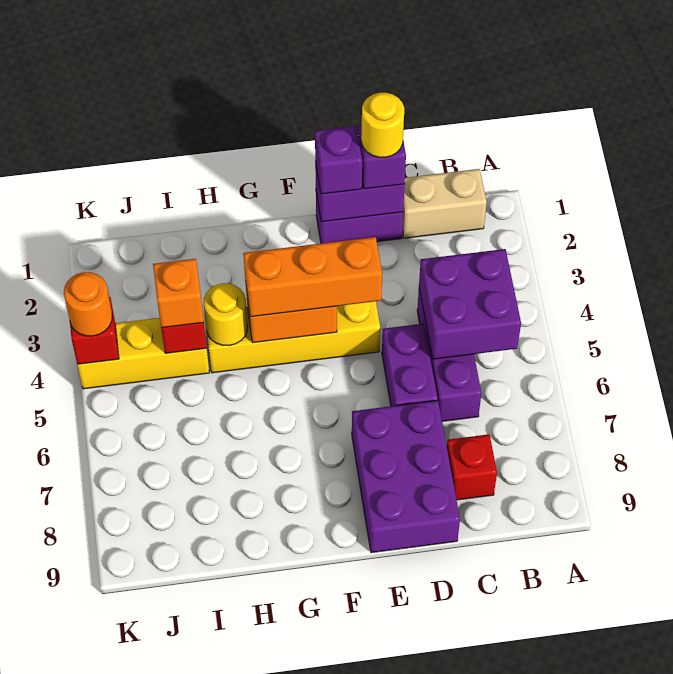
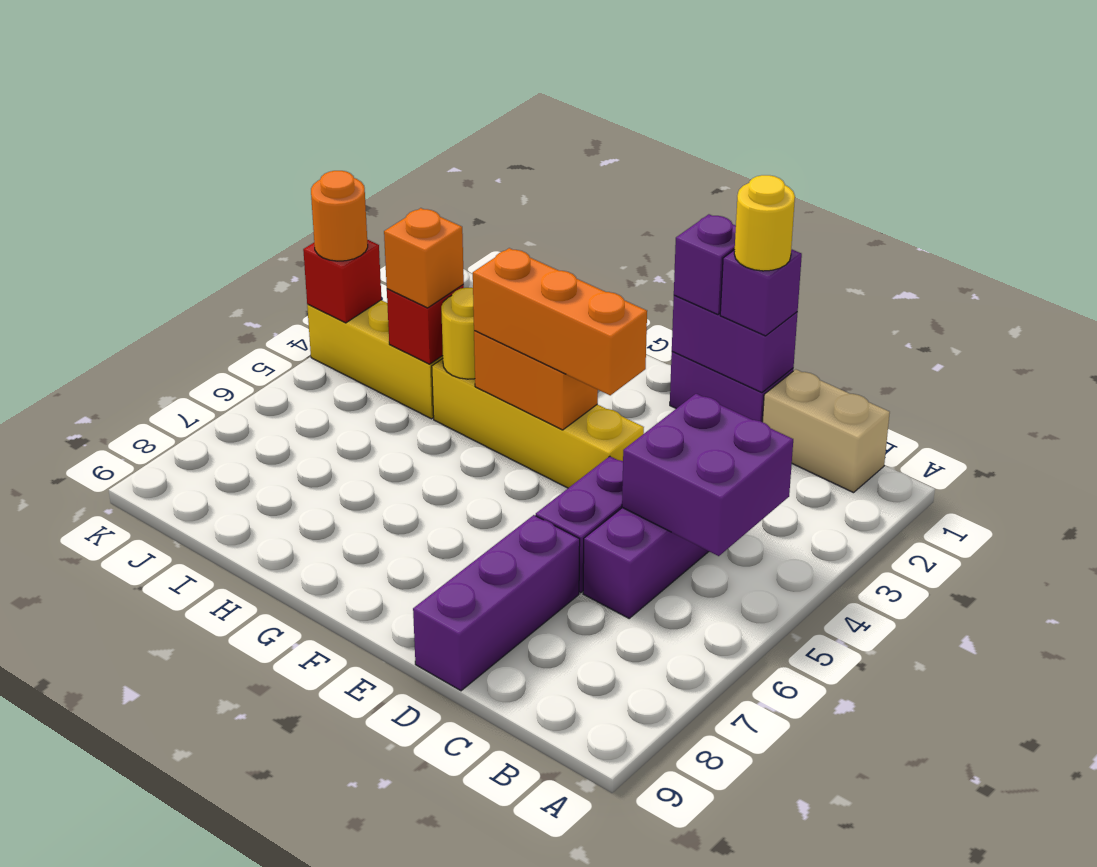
red brick C8 level 1 -> none
purple brick D7:E9 level 1 -> purple brick D7:D9 level 1

